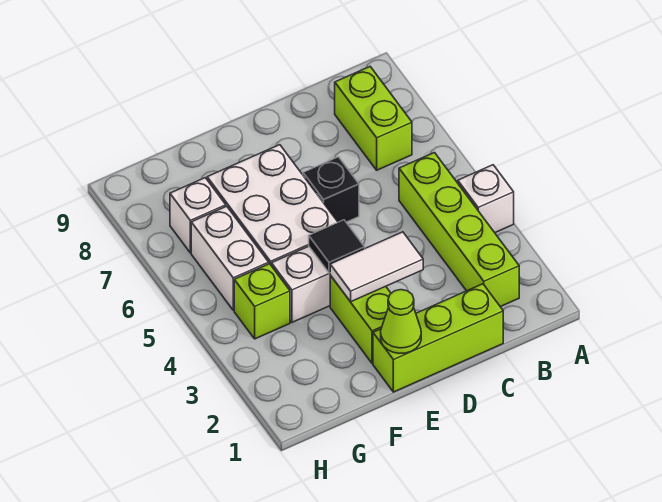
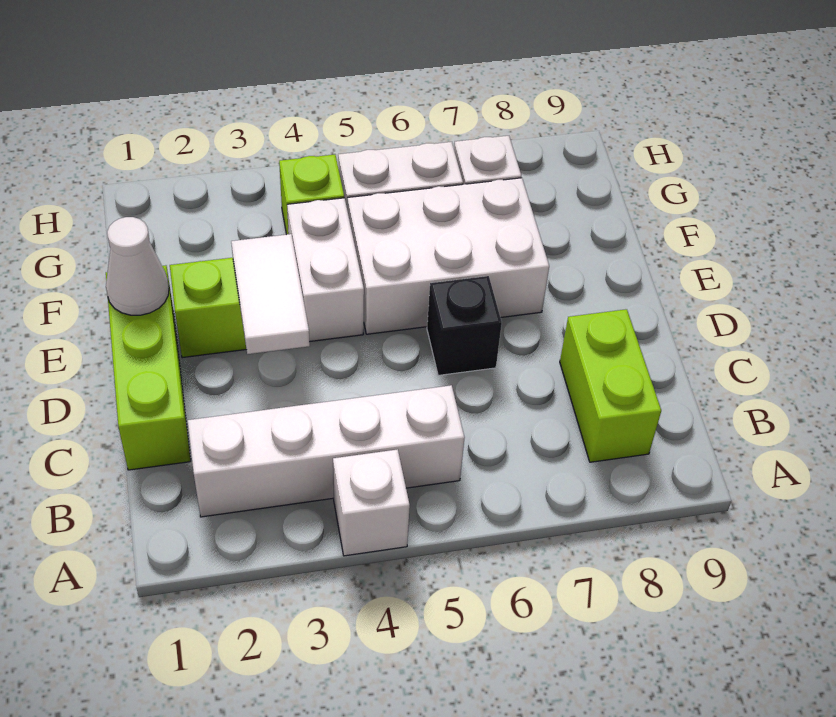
lime brick B2:B5 level 1 -> white brick B2:B5 level 1
lime brick B7:B8 level 1 -> lime brick B8:C8 level 1
lime cone E1 level 2 -> white cone E1 level 2
black tile E4 level 2 -> none

